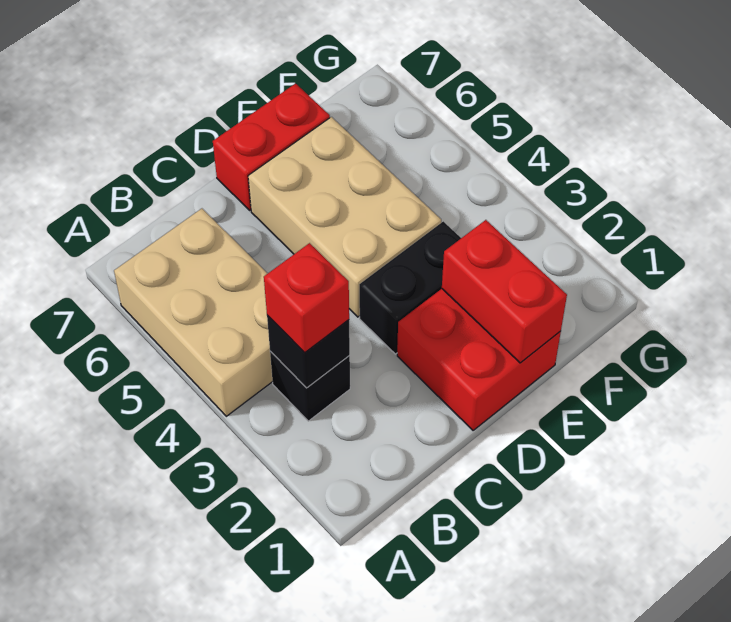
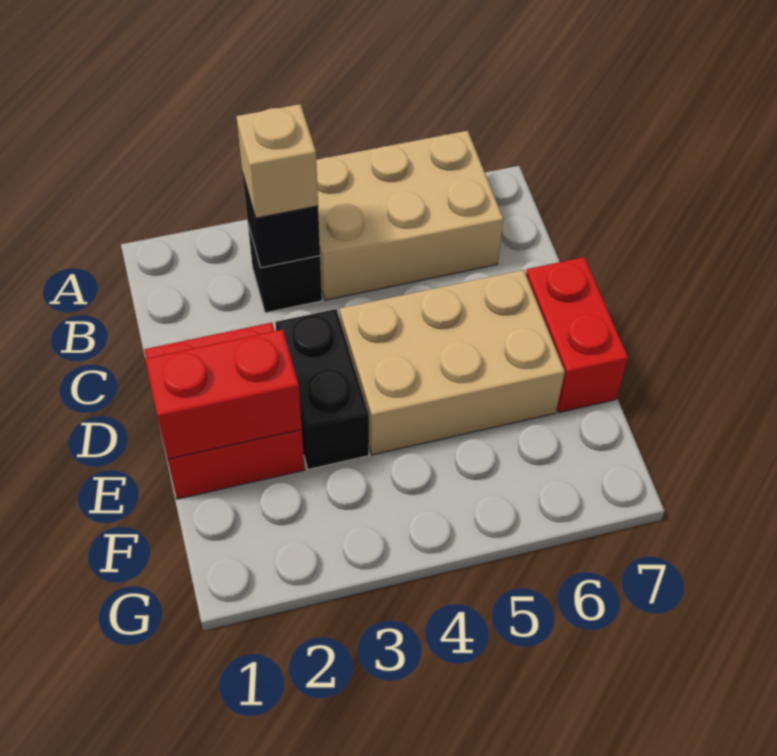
red brick B3 level 3 -> tan brick B3 level 3

